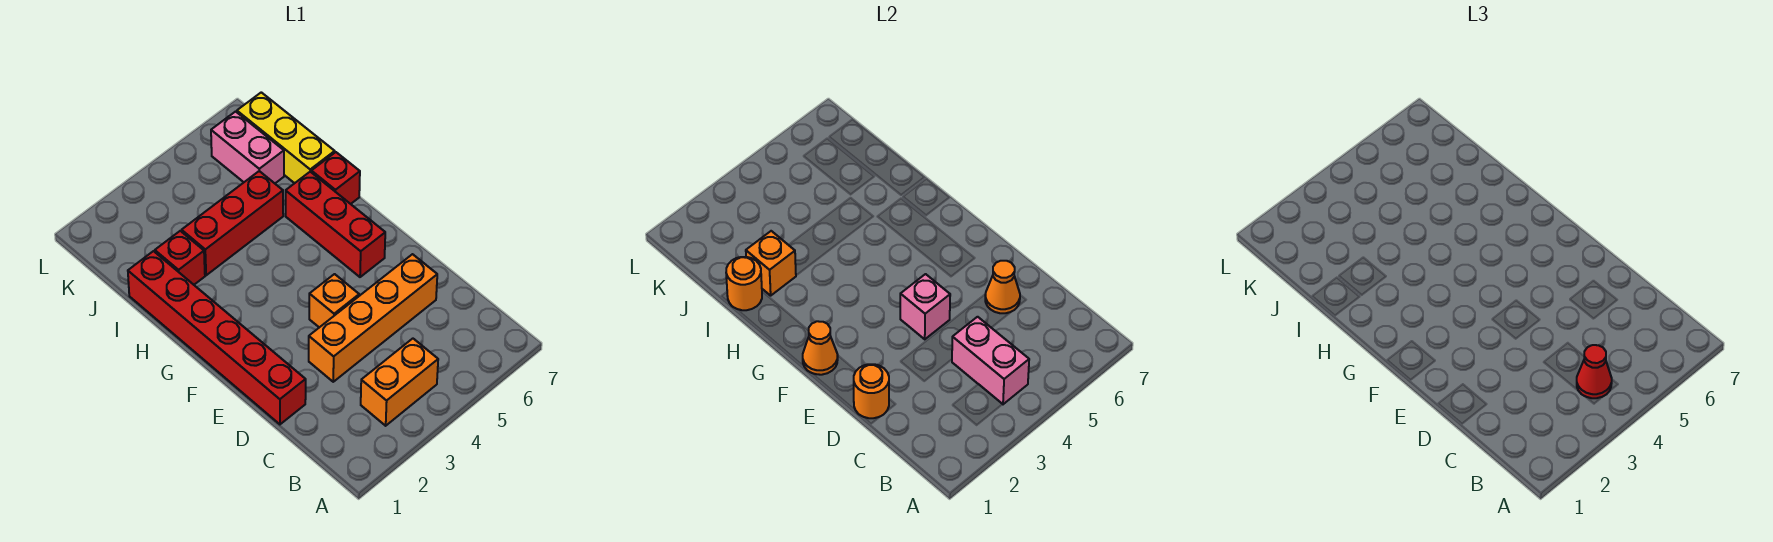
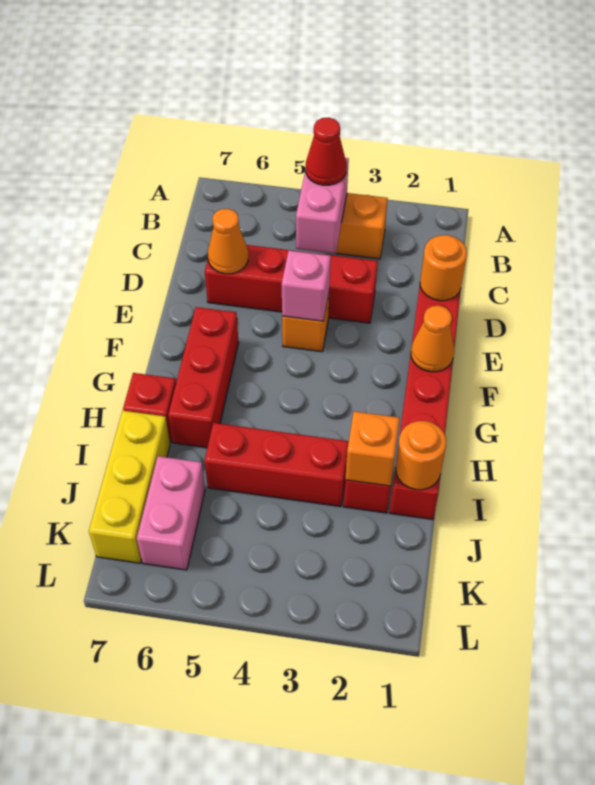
orange brick D3:D6 level 1 -> red brick D3:D6 level 1

